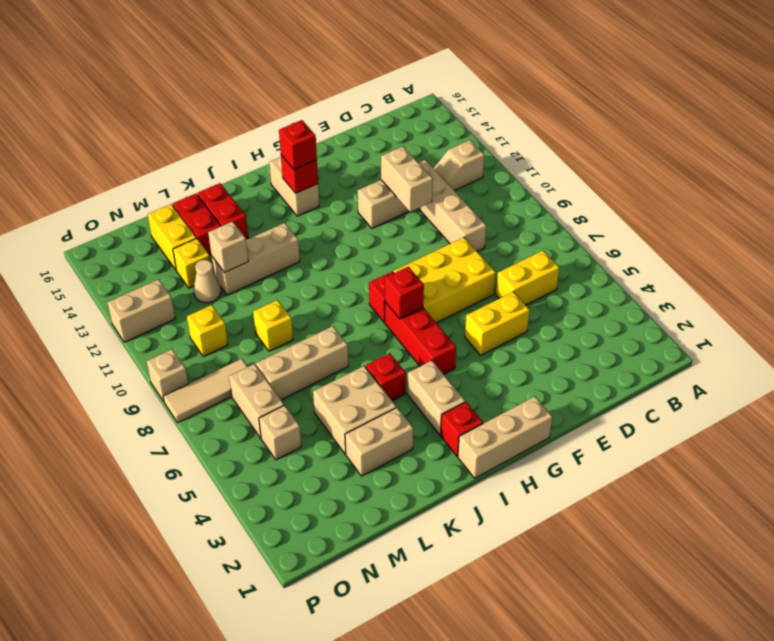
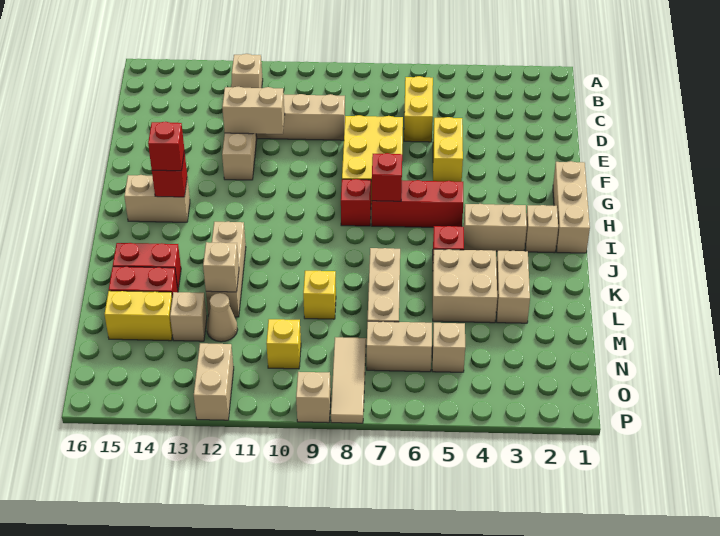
red brick I2 level 1 -> tan brick I2 level 1
yellow brick M13 level 1 -> tan brick M13 level 1

